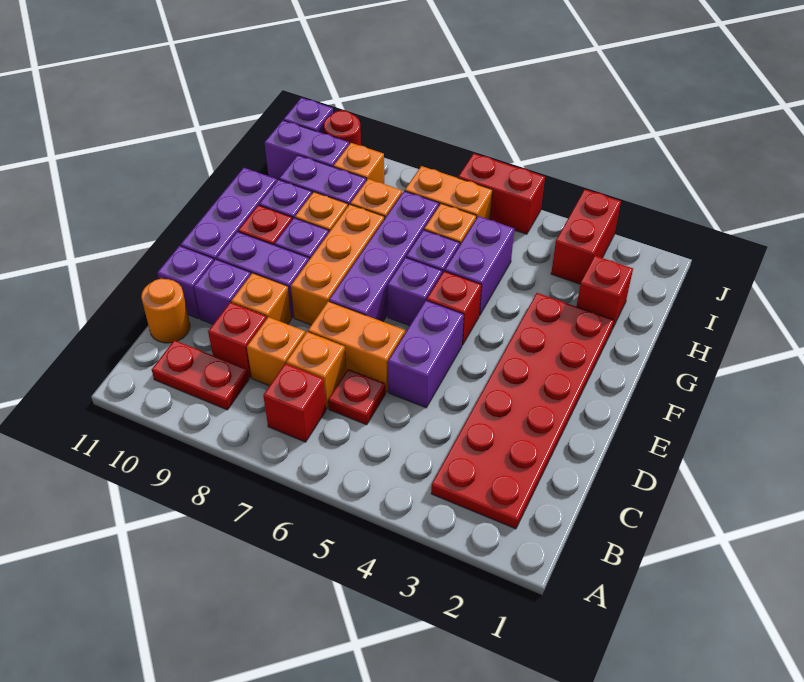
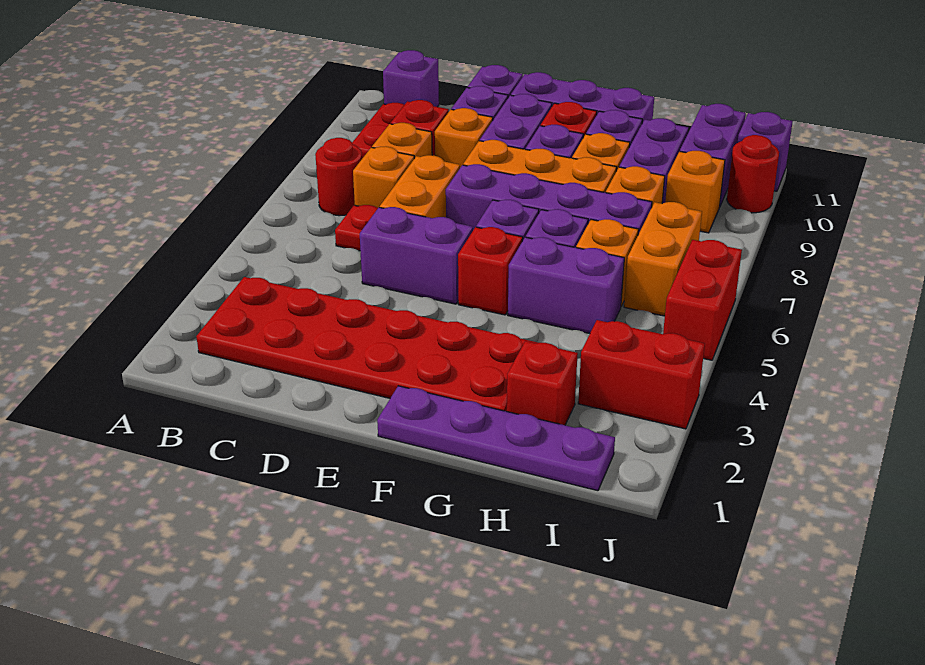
red brick B7 level 1 -> red round brick B7 level 1
none -> purple brick B11 level 1
orange round brick C11 level 1 -> none
none -> purple plate F1:I1 level 1

